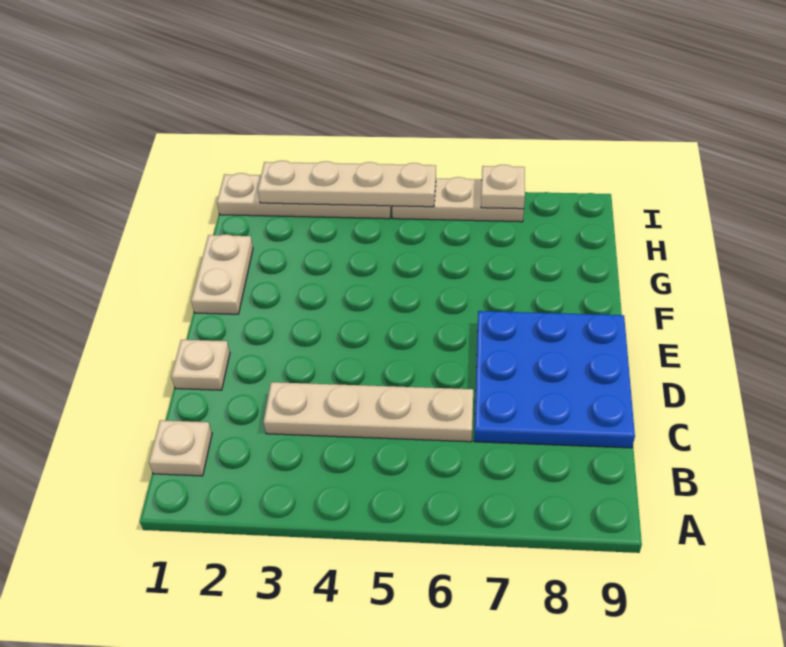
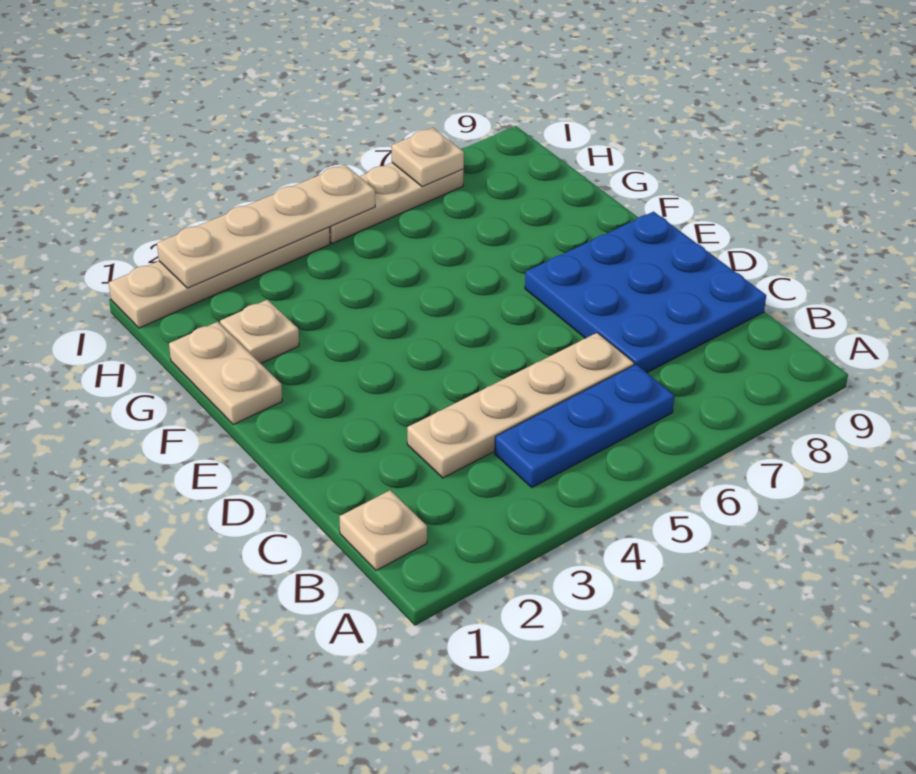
none -> blue plate B4:B6 level 1
tan plate D1 level 1 -> tan plate G2 level 1

